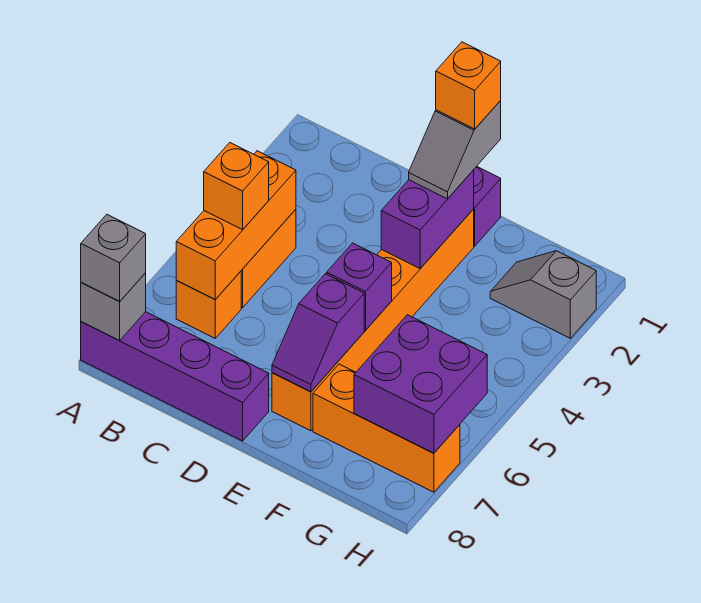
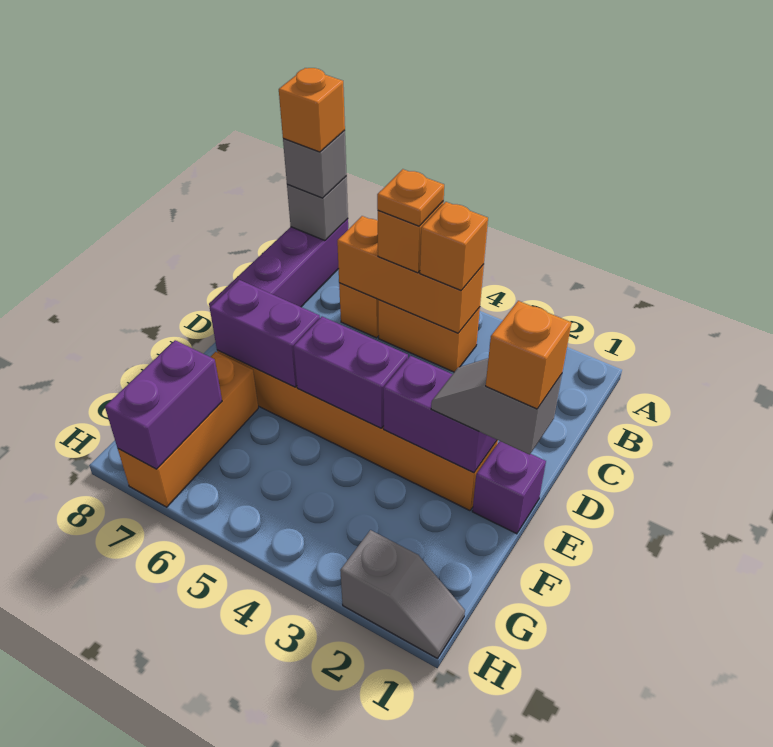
none -> orange brick A8 level 4
none -> orange brick B4 level 3
none -> orange plate B5 level 4
purple brick E5 level 2 -> purple brick E4:E5 level 2
purple slope E6:E7 level 2 top 6 -> purple brick E6:E7 level 2
grey slope G2:H2 level 1 top H -> grey slope H1:H2 level 1 top 2
purple brick G6:H7 level 2 -> purple brick G7:H7 level 2

